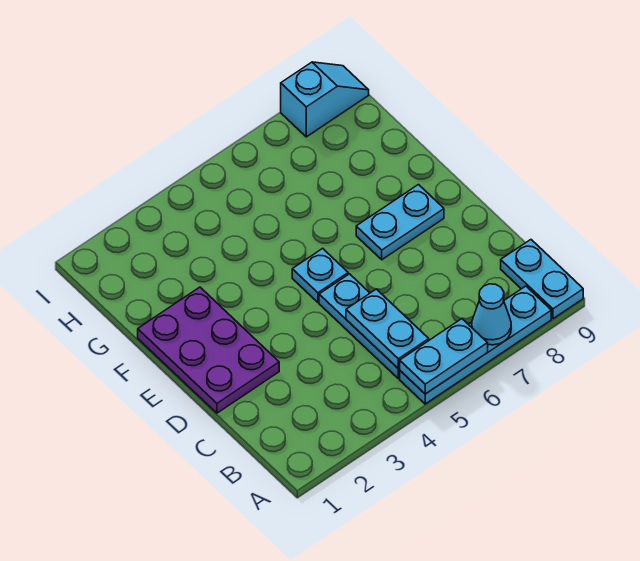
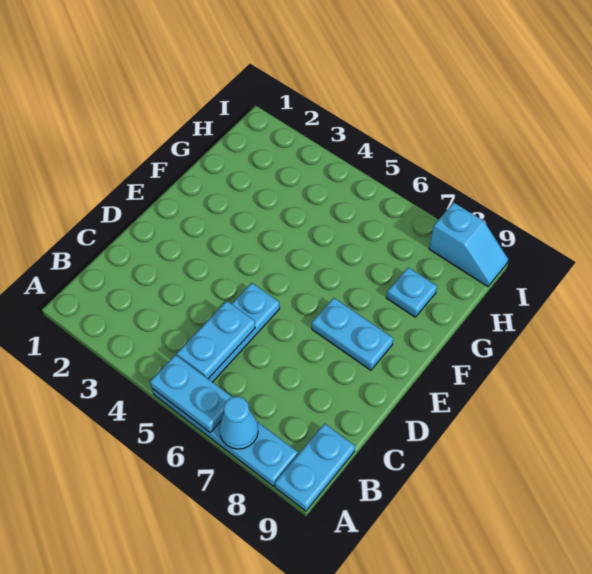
purple plate D1:F2 level 1 -> none
cyan plate E5 level 1 -> cyan plate G8 level 1

